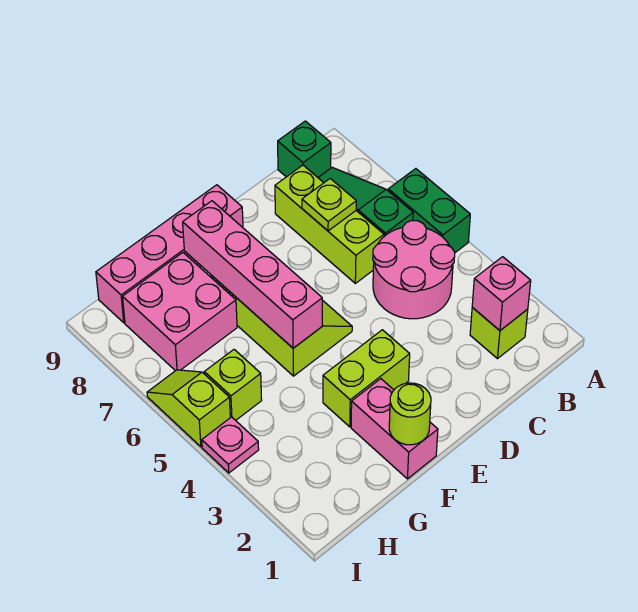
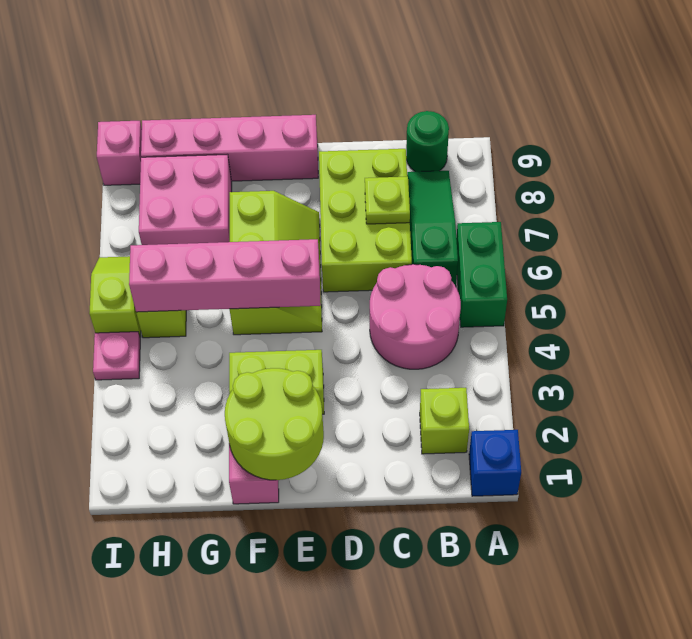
none -> blue brick A1 level 1
pink brick B2 level 2 -> pink brick I9 level 1
green brick B9 level 1 -> green round brick B9 level 1
lime brick C6:C8 level 1 -> lime brick C6:D8 level 1
lime round brick F1 level 2 -> lime round brick E1:F2 level 2
pink brick F5:F8 level 2 -> pink brick E5:H5 level 2

